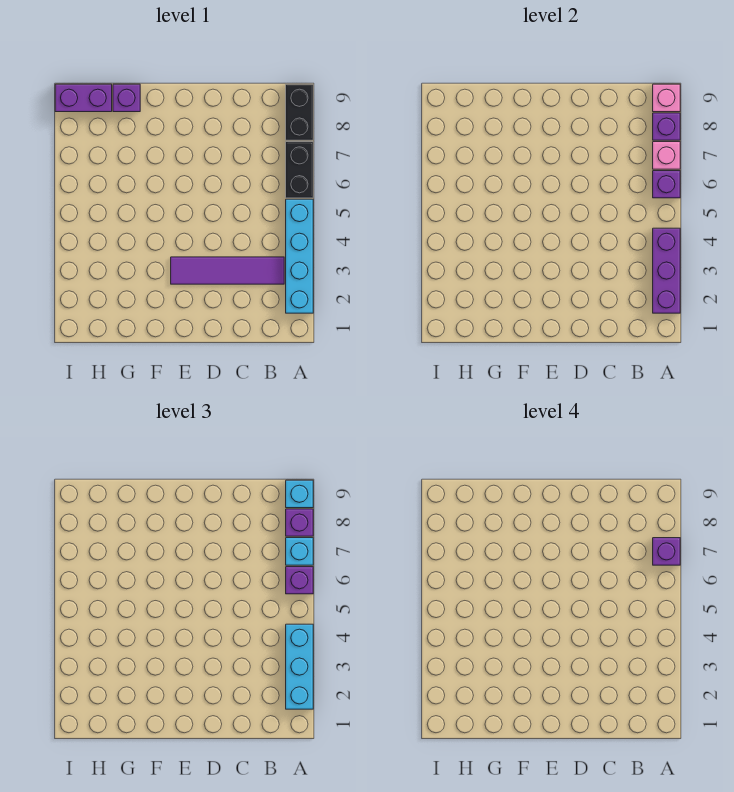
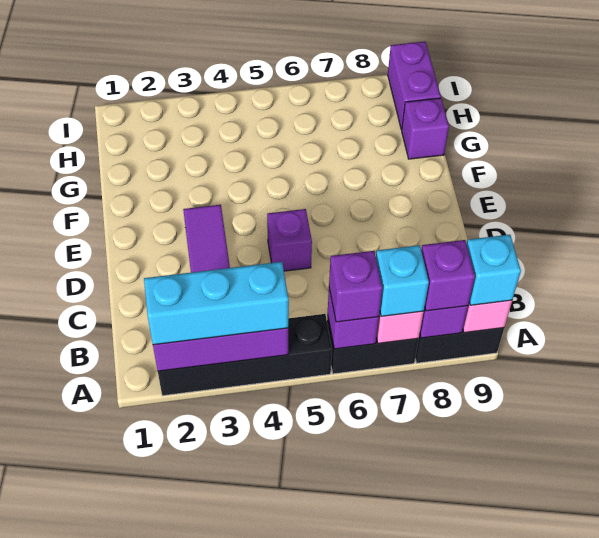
cyan brick A2:A5 level 1 -> black brick A2:A5 level 1
purple brick A7 level 4 -> purple brick D5 level 1

